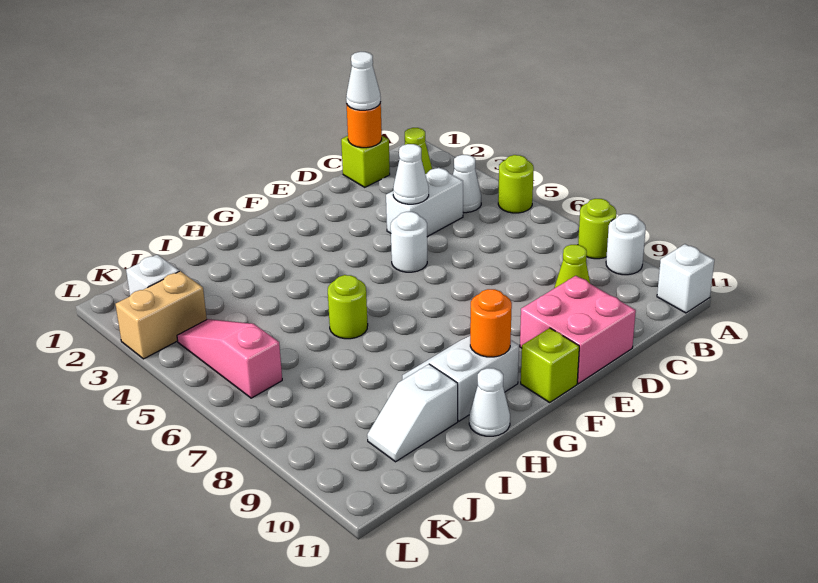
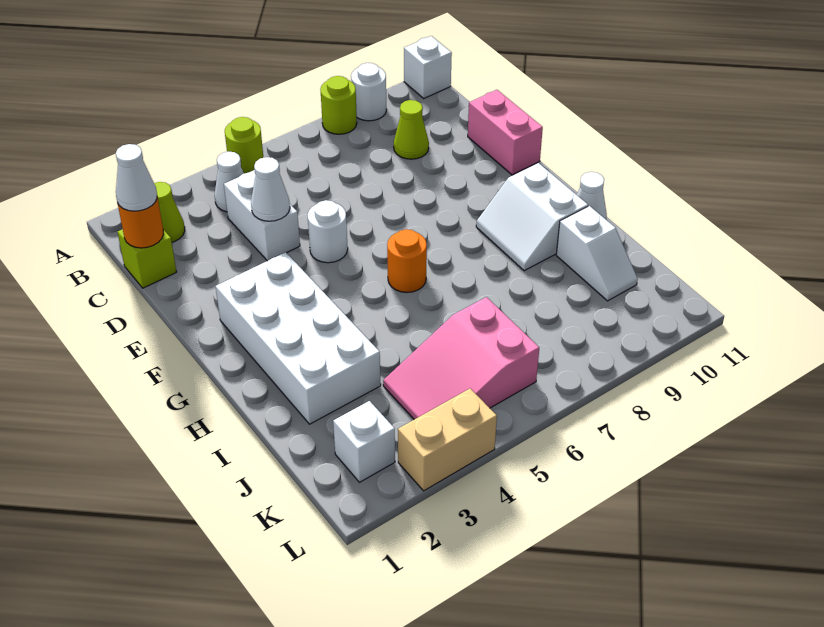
pink brick D10:E11 level 1 -> pink brick D11:E11 level 1
none -> white brick F2:I3 level 1
lime brick F11 level 1 -> none
orange round brick G10 level 2 -> orange round brick G6 level 1
lime round brick H6 level 1 -> none
tan brick K3:L3 level 1 -> tan brick L3:L4 level 1
pink slope K4:K6 level 1 top 6 -> pink slope J4:K6 level 1 top 6

